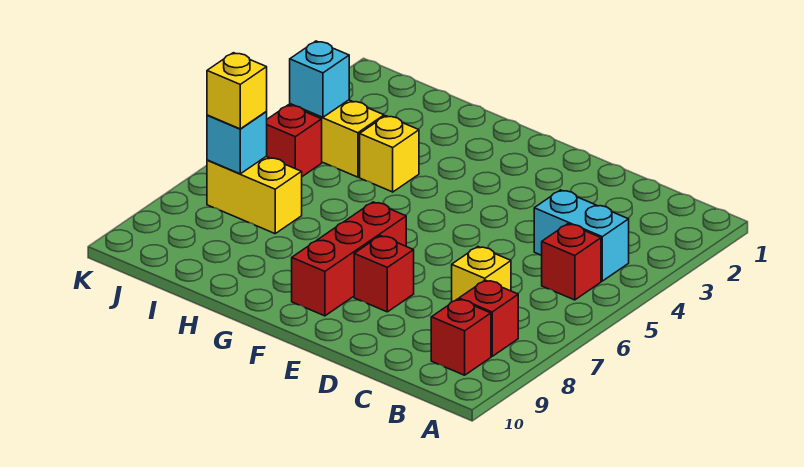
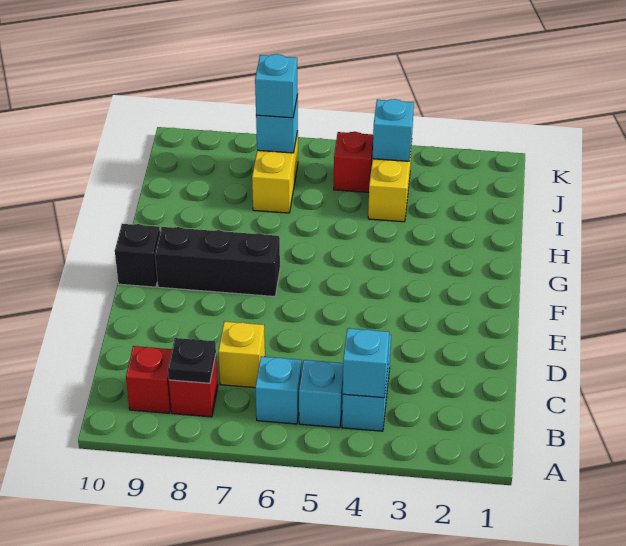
none -> cyan brick B4 level 2
red brick B5 level 1 -> cyan brick B5 level 1
none -> cyan brick B6 level 1
none -> black plate B8 level 2
red brick E8 level 1 -> none
red brick F7:F9 level 1 -> black brick F7:F9 level 1
none -> black brick F10 level 1
yellow brick H4 level 1 -> none
yellow brick J7 level 3 -> cyan brick J7 level 3

